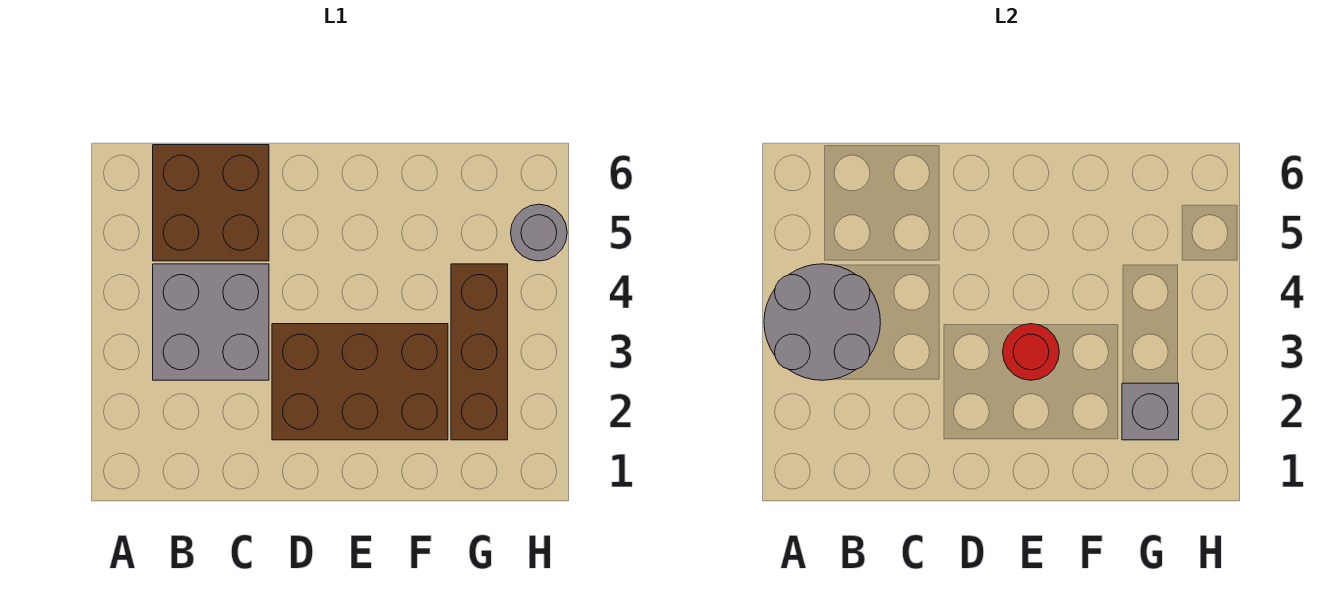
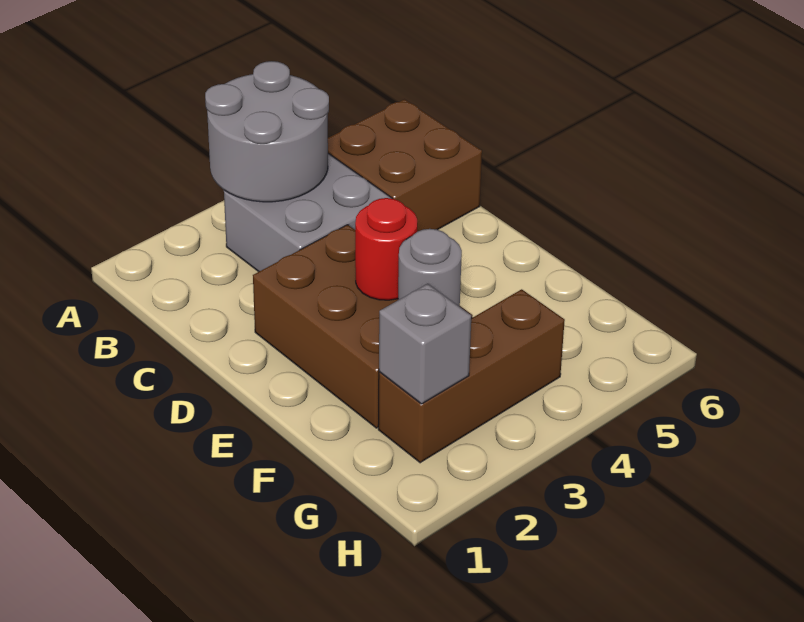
grey round brick H5 level 1 -> grey round brick F3 level 2

